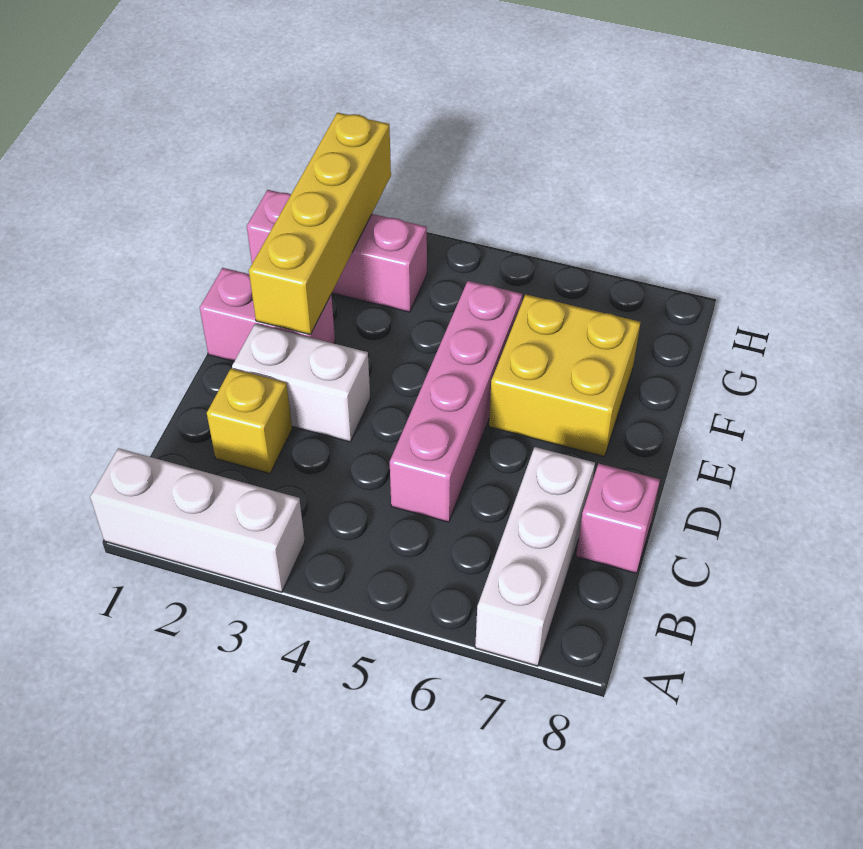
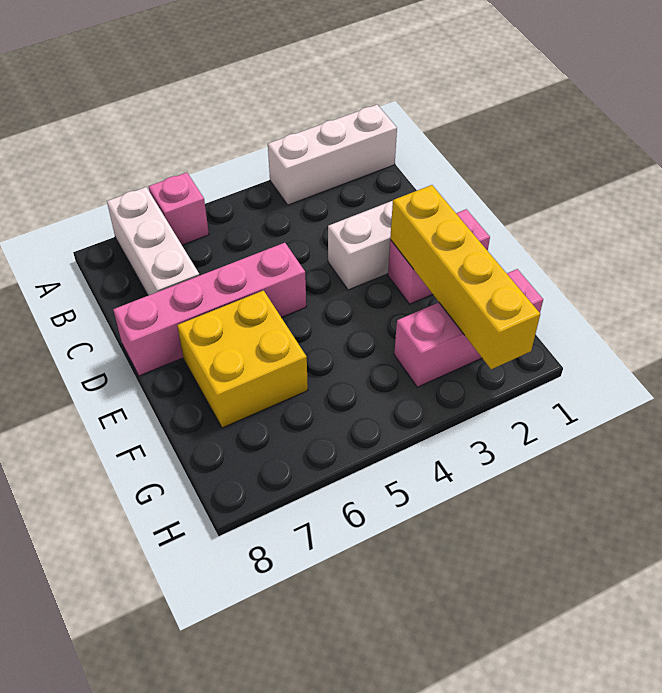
yellow brick C2 level 1 -> none
pink brick C5:F5 level 1 -> pink brick D5:D8 level 1
pink brick C8 level 1 -> pink brick A6 level 1

